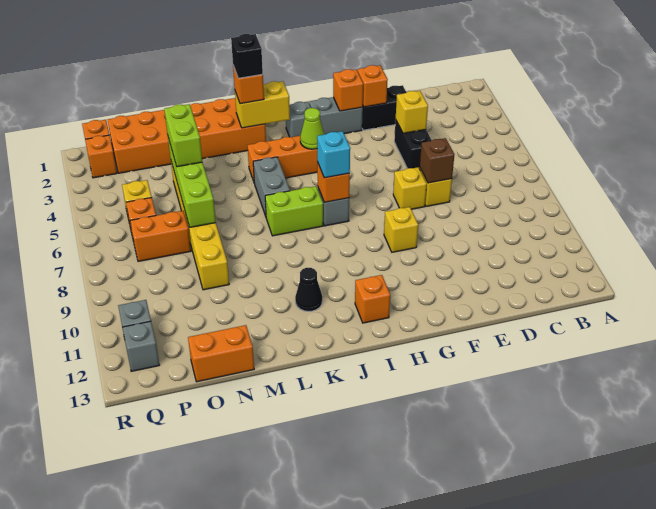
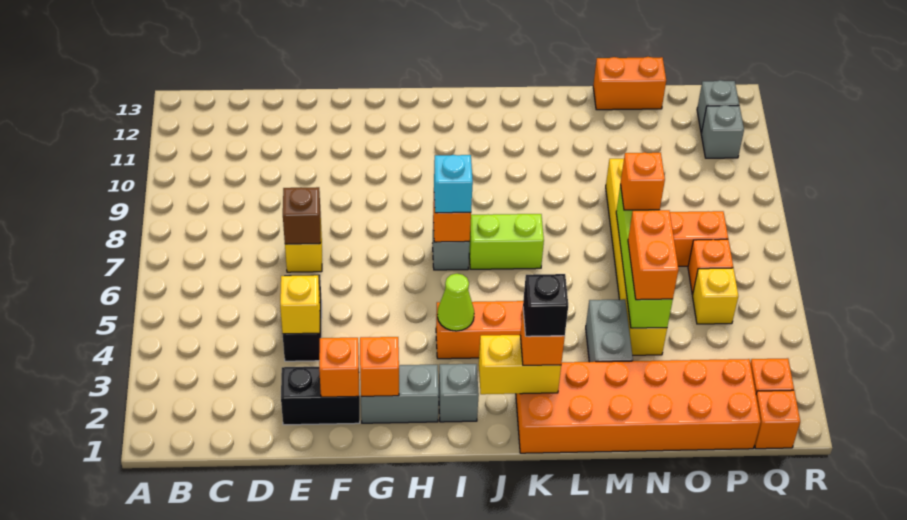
yellow brick F7 level 1 -> none
yellow brick G9 level 1 -> none
orange brick I12 level 1 -> orange brick N7 level 3
grey brick K5:K6 level 1 -> grey brick M3:M4 level 1
black cone K11 level 1 -> none
lime brick N4:N5 level 3 -> orange brick N4:N5 level 3

